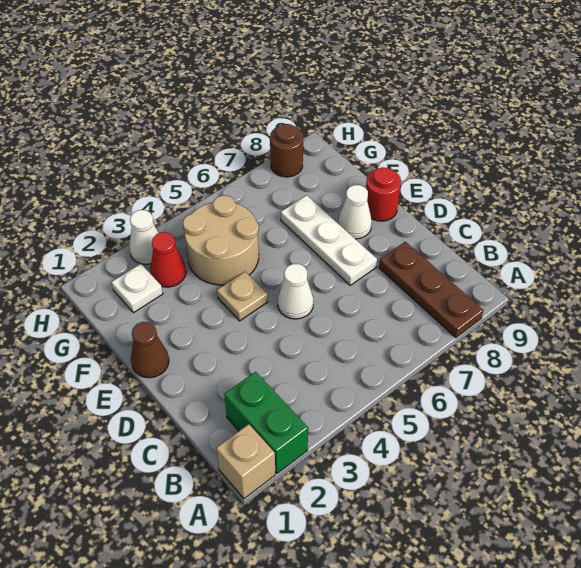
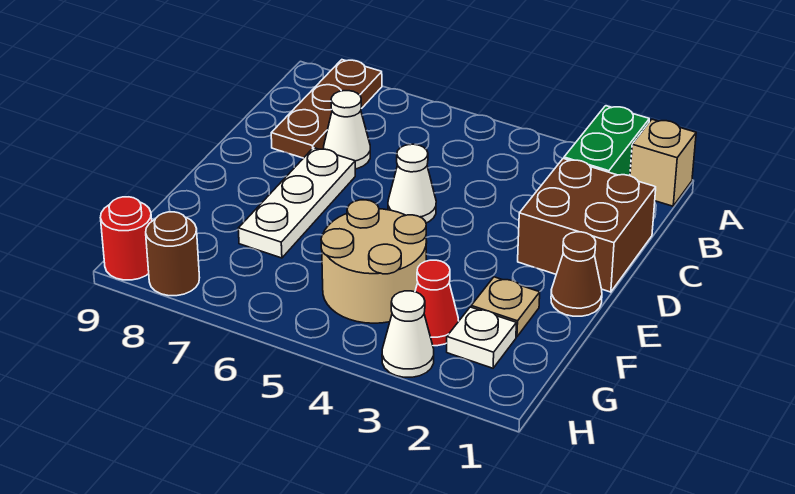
none -> brown brick C1:D2 level 1
tan plate E4 level 1 -> tan plate F2 level 1
white cone E8 level 1 -> white cone C7 level 1
red round brick E9 level 1 -> red round brick H9 level 1

